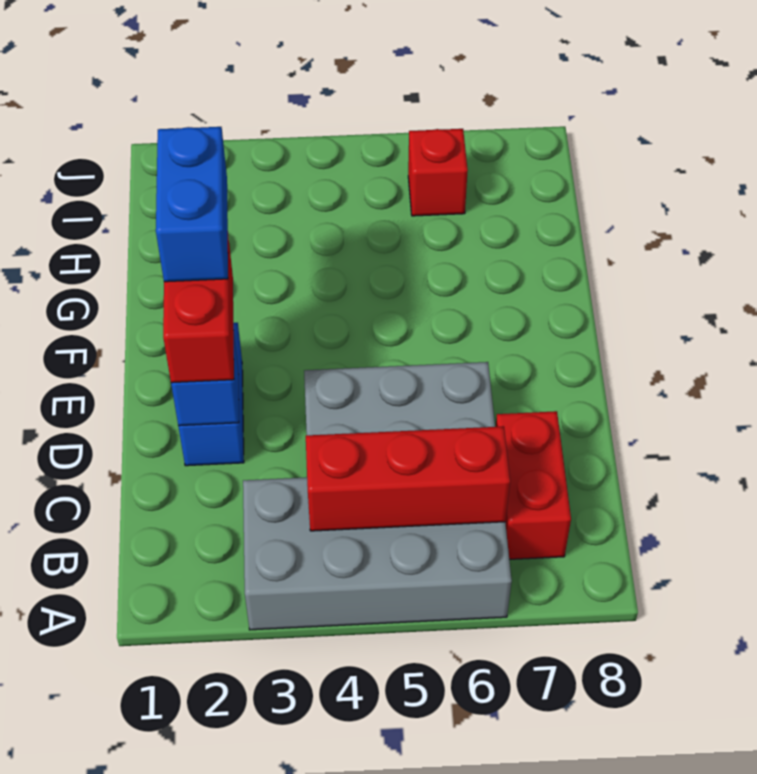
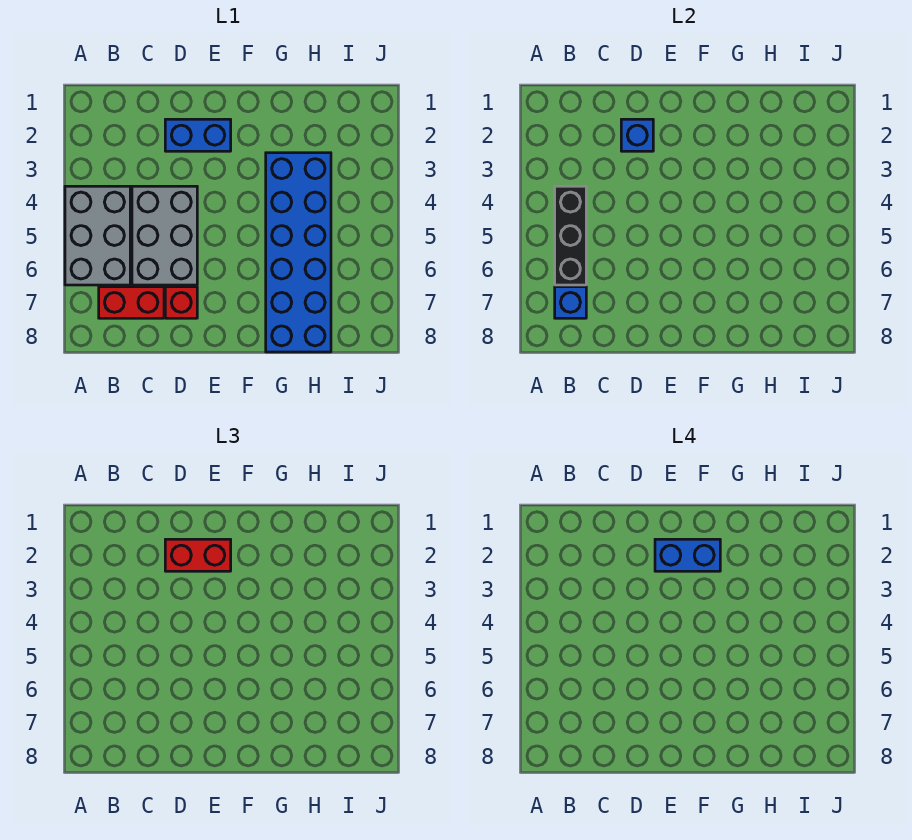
grey brick A3:B6 level 1 -> grey brick A4:B6 level 1
red brick B4:B6 level 2 -> black brick B4:B6 level 2
none -> blue brick B7 level 2
none -> blue brick G3:H8 level 1
red brick I6 level 1 -> red brick D7 level 1

